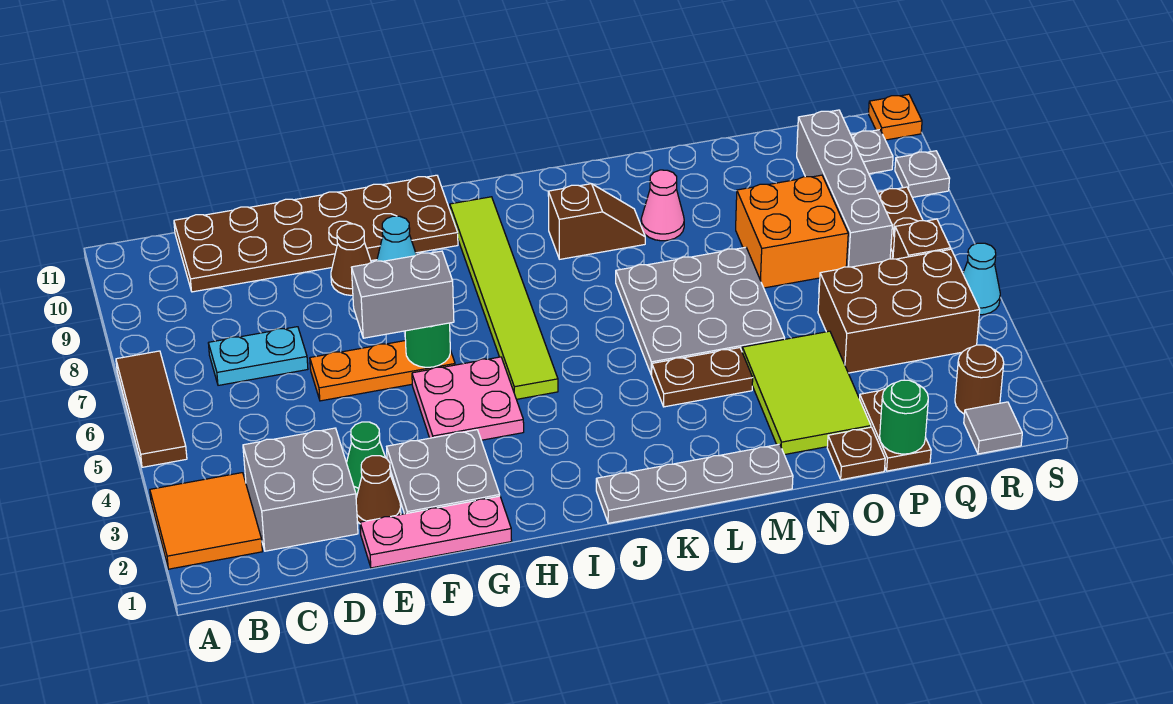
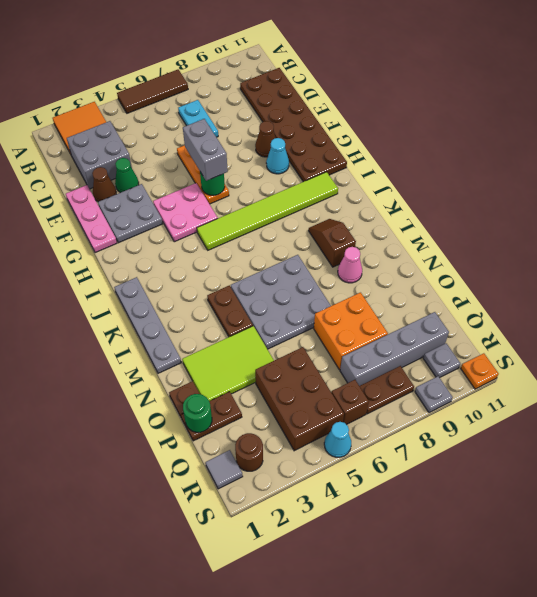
brown slope K9:L9 level 1 top K -> brown slope K9:L9 level 1 top L

